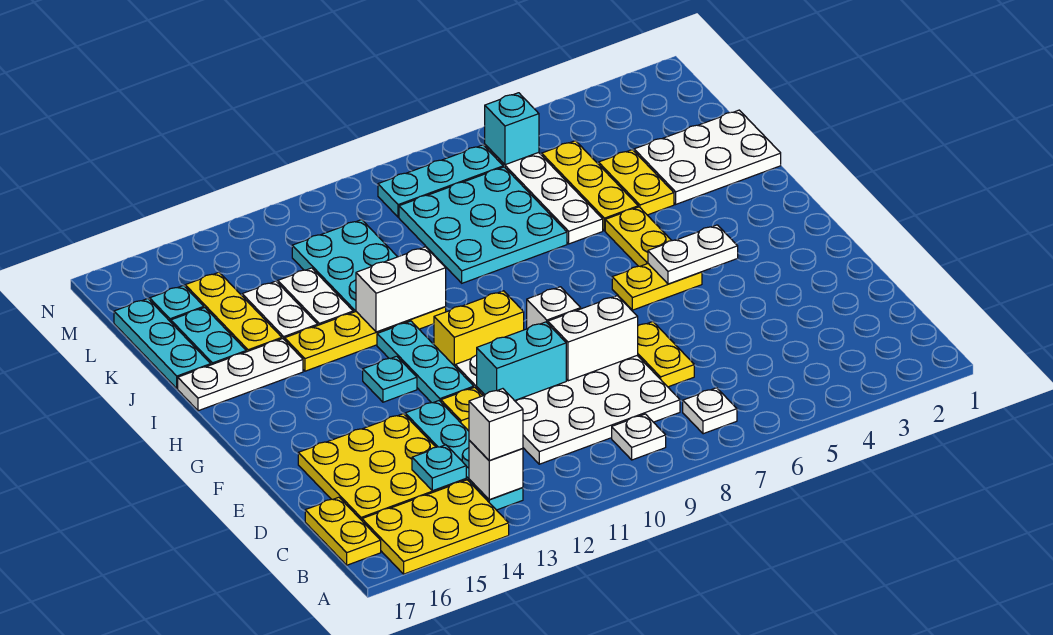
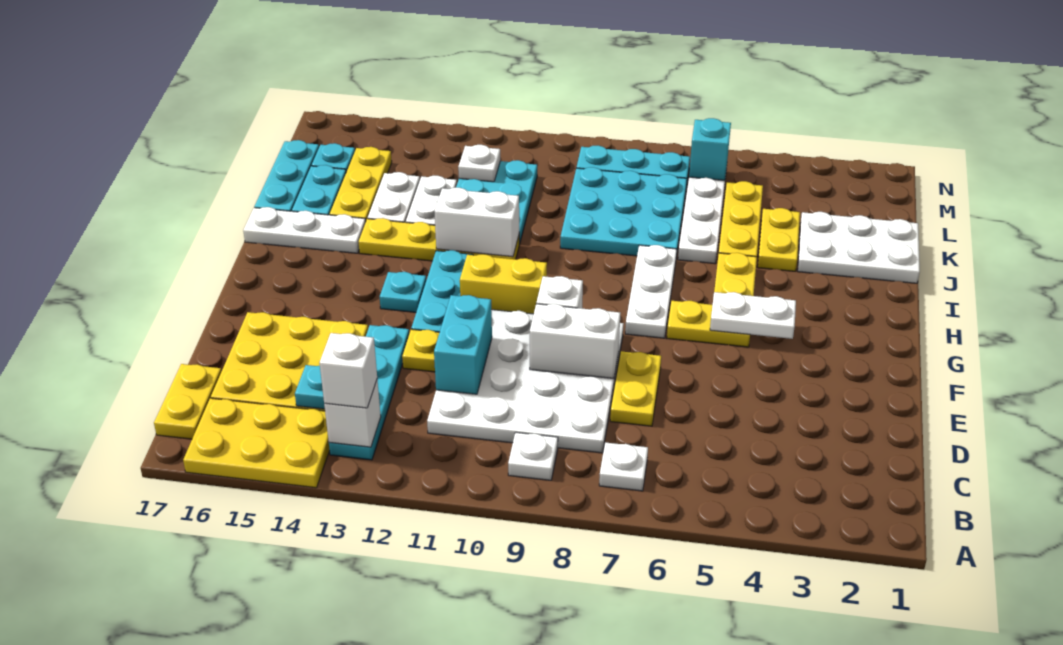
cyan brick E10:E11 level 2 -> cyan brick D11:E11 level 2
none -> white plate G7:I7 level 1
none -> white plate L12 level 2

